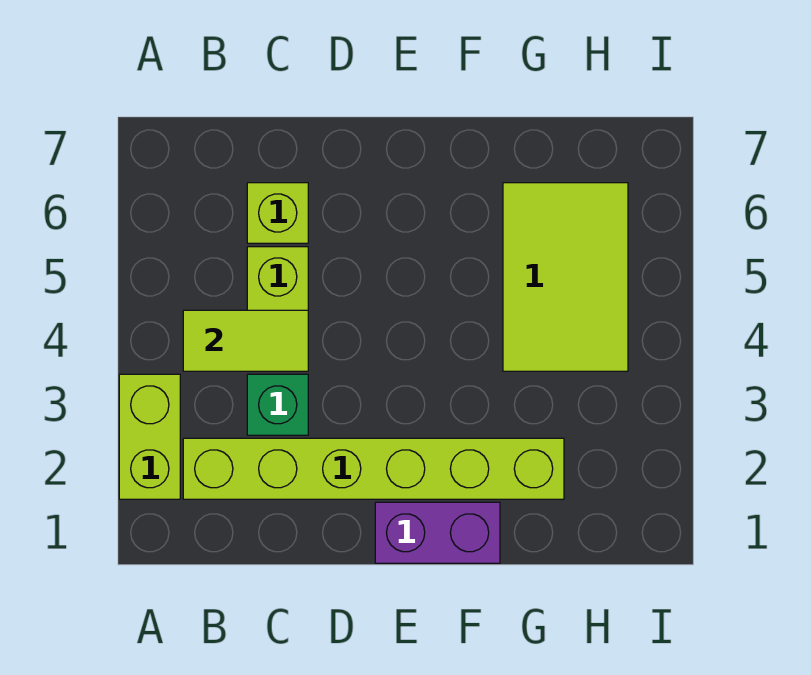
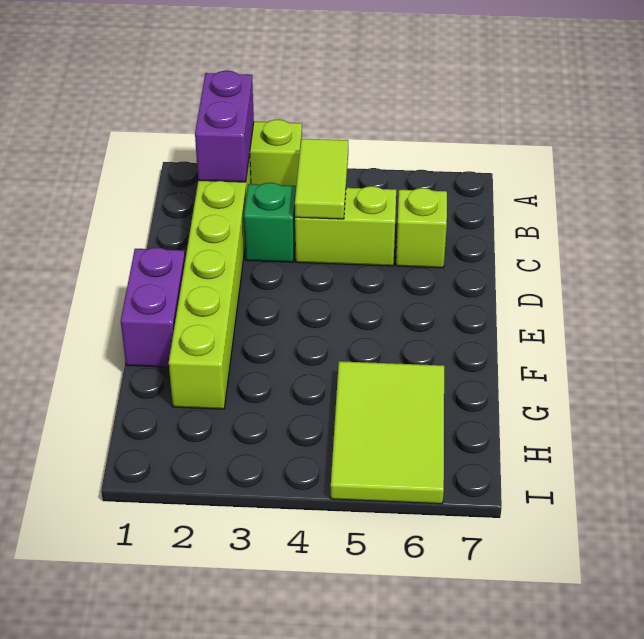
none -> purple brick A2:B2 level 2
lime tile G4:H6 level 1 -> lime tile G5:I6 level 1

